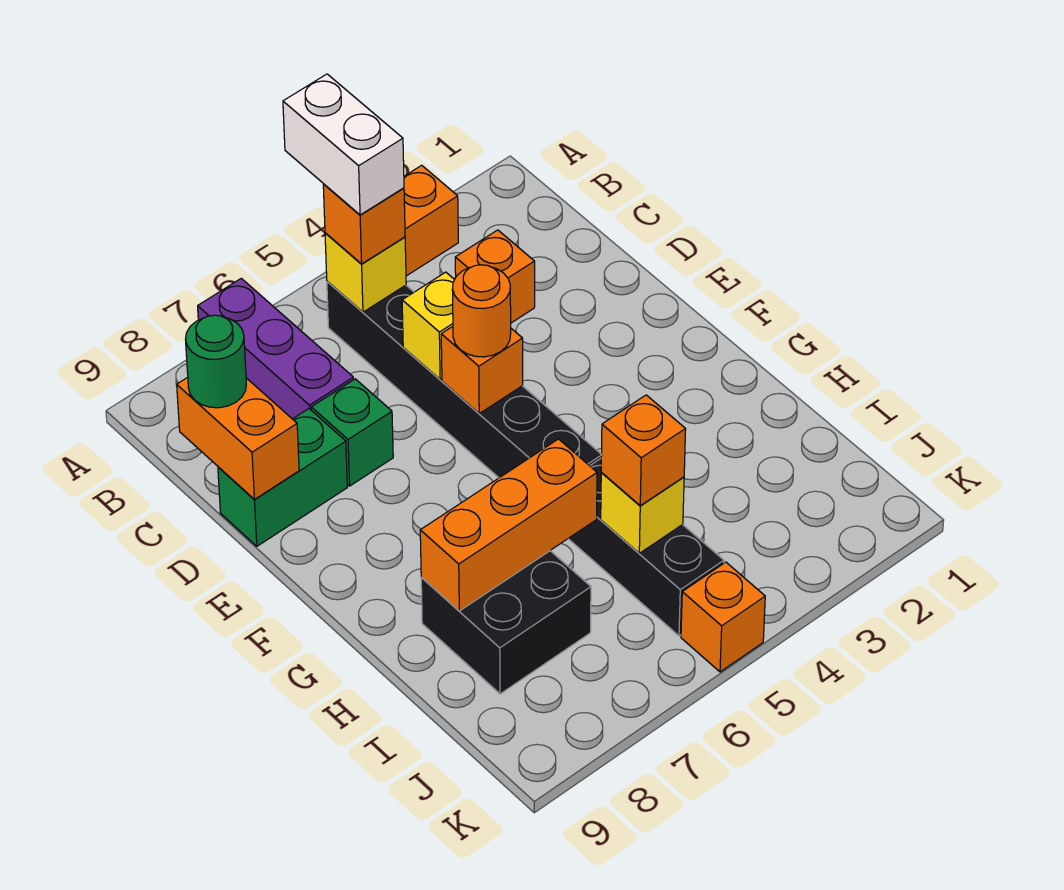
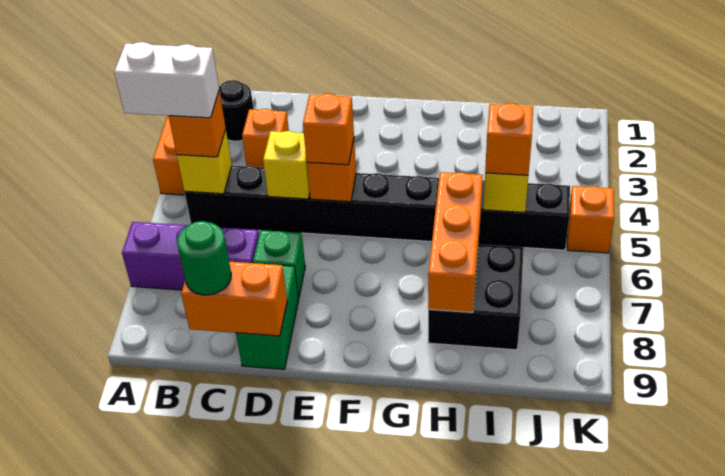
none -> black round brick B2 level 1
orange round brick E5 level 3 -> orange brick E5 level 3

